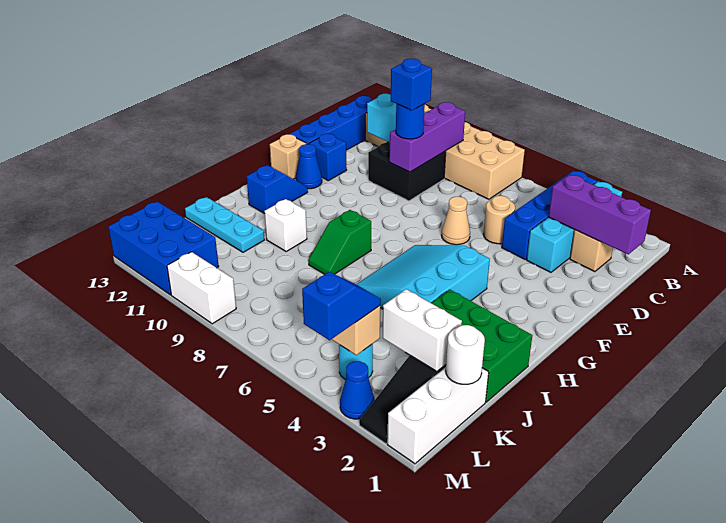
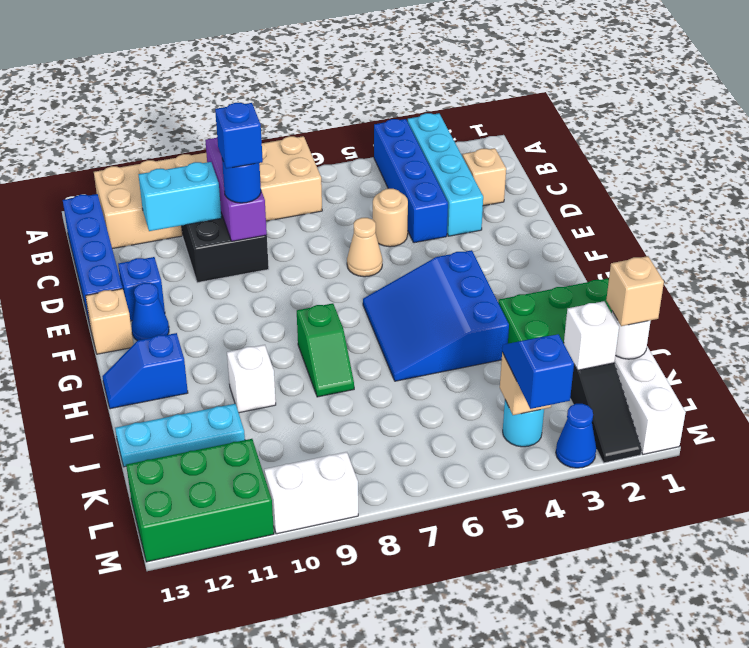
purple brick C1:C3 level 2 -> none
cyan slope G4:I6 level 1 top 4 -> blue slope G4:I6 level 1 top 4
blue slope G12:H12 level 1 top H -> blue slope H12:H13 level 1 top 12
none -> tan brick K1 level 3
white brick K2:K3 level 2 -> white brick K2 level 2
blue brick L11:M13 level 1 -> green brick L11:M13 level 1

